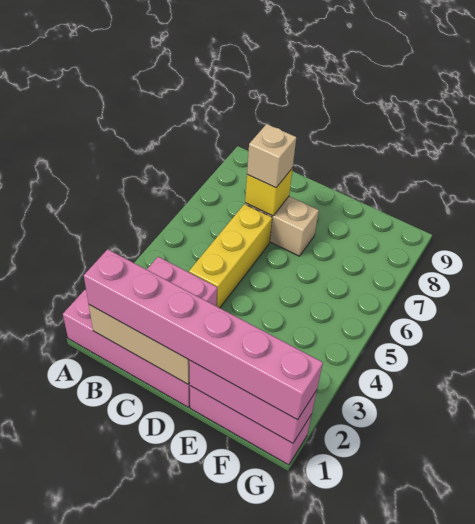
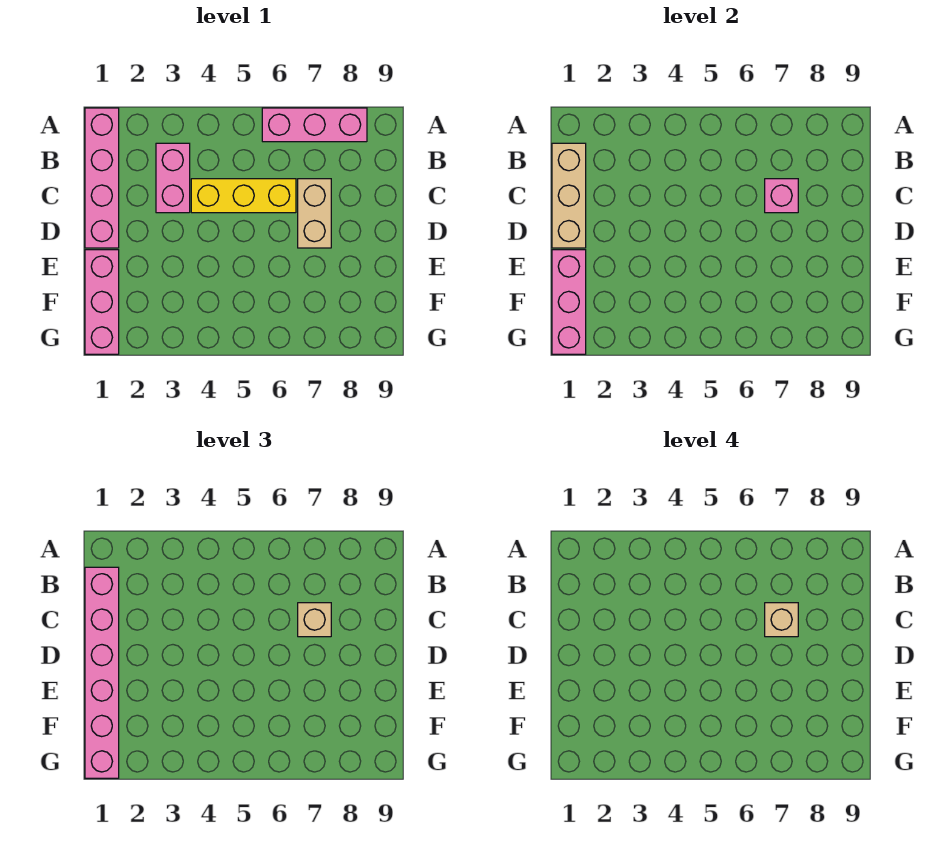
none -> pink brick A6:A8 level 1
yellow brick C7 level 2 -> pink brick C7 level 2
none -> tan brick C7 level 4

